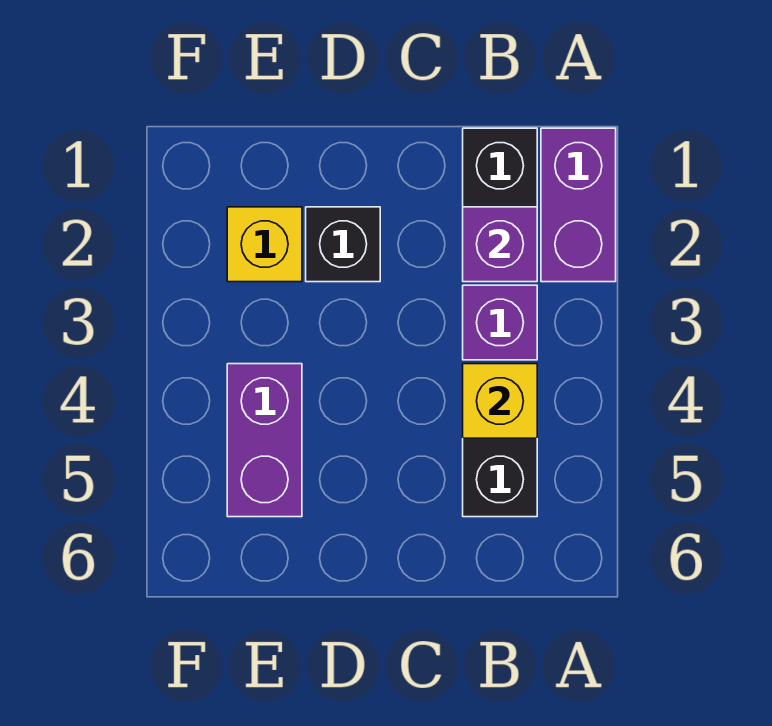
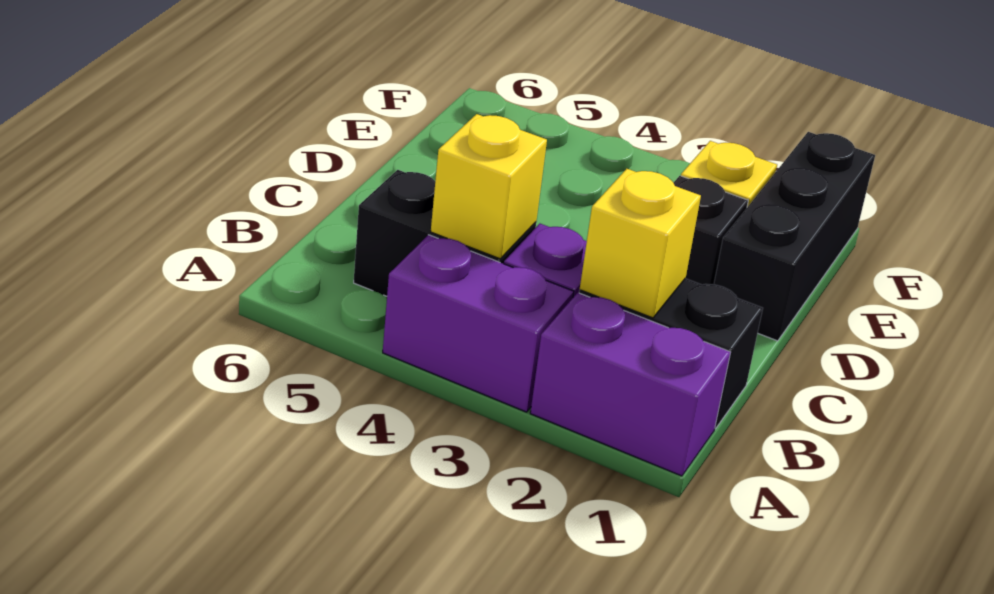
purple brick B2 level 2 -> yellow brick B2 level 2
none -> black brick D1:F1 level 1
purple brick E4:E5 level 1 -> purple brick A3:A4 level 1

